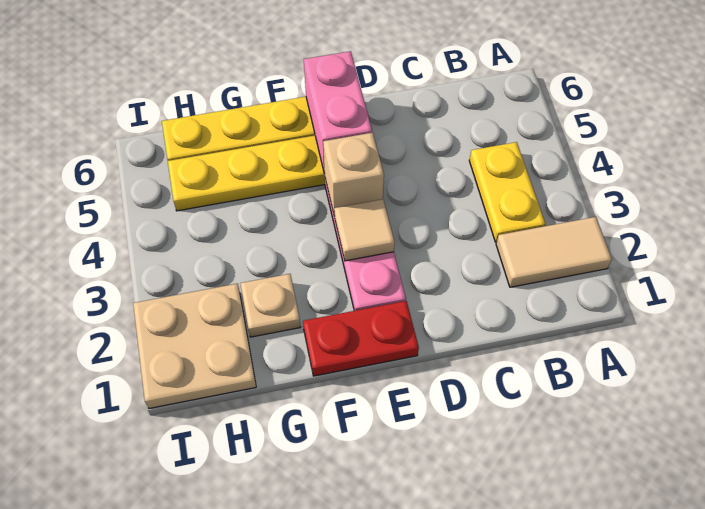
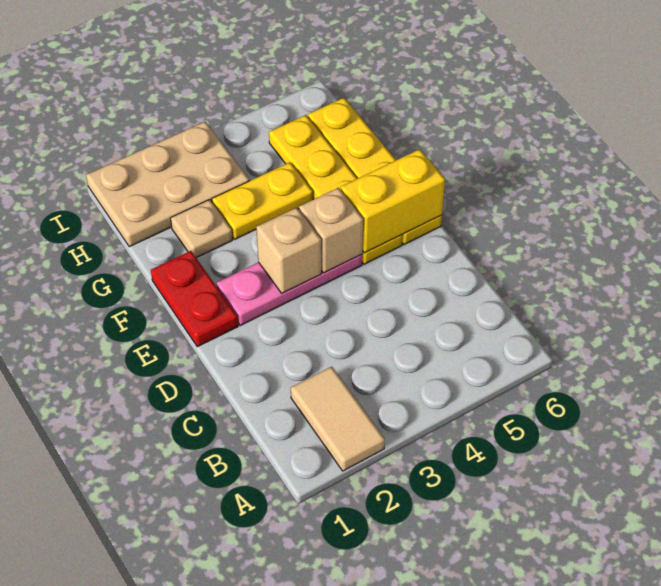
yellow plate B3:B4 level 1 -> yellow plate G3:G4 level 1
tan tile E3 level 2 -> tan brick E3 level 2
pink brick E5:E6 level 2 -> yellow brick E5:E6 level 2
tan plate H1:I2 level 1 -> tan plate H1:I3 level 1

